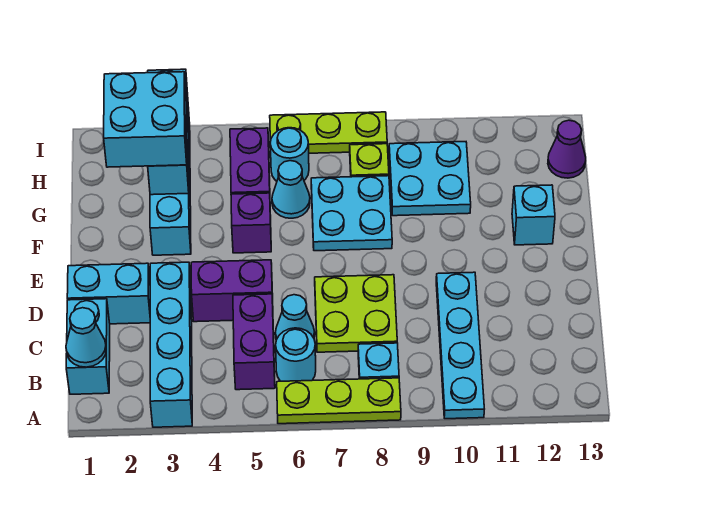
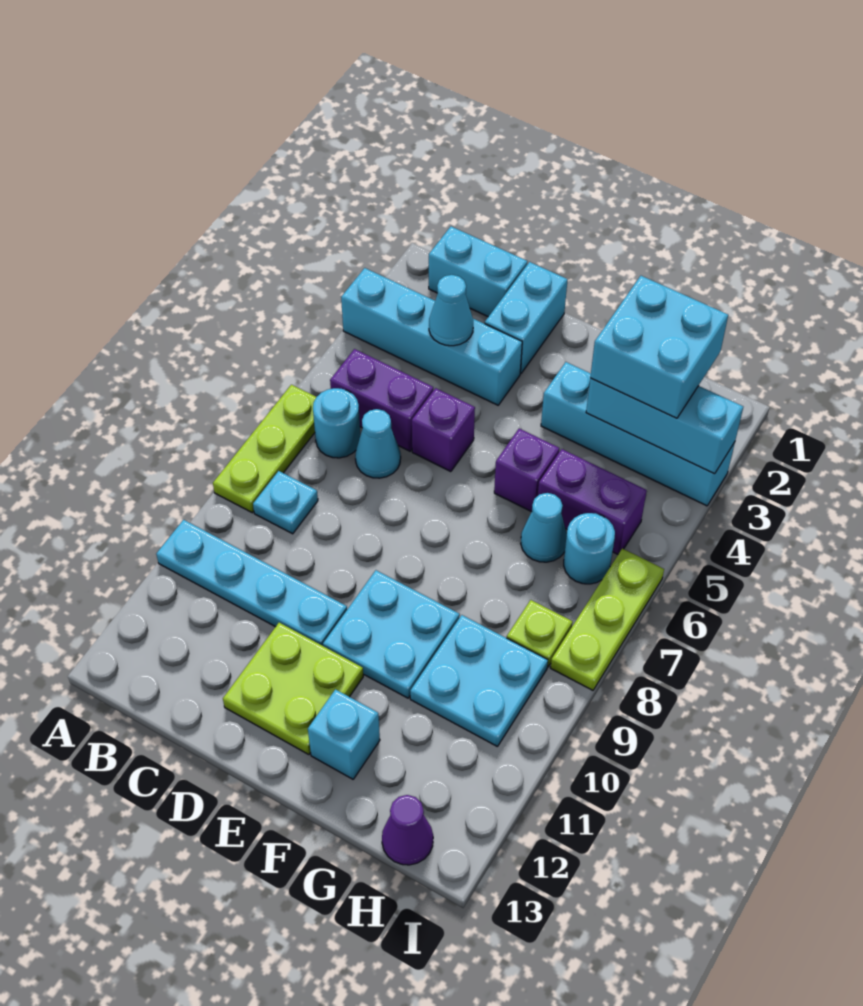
cyan cone B1 level 2 -> cyan cone C3 level 2
lime plate C7:D8 level 1 -> lime plate D11:E12 level 1
purple brick D4:D5 level 1 -> purple brick D5 level 1
cyan plate F7:G8 level 1 -> cyan plate E9:F10 level 1

